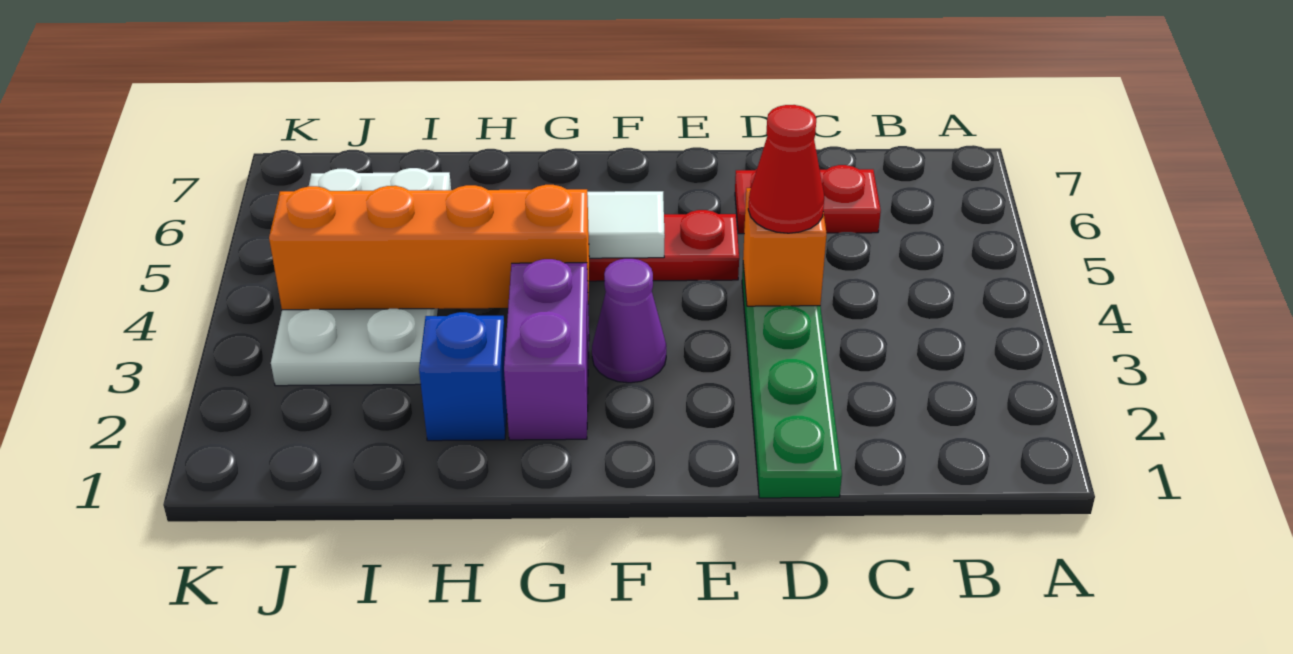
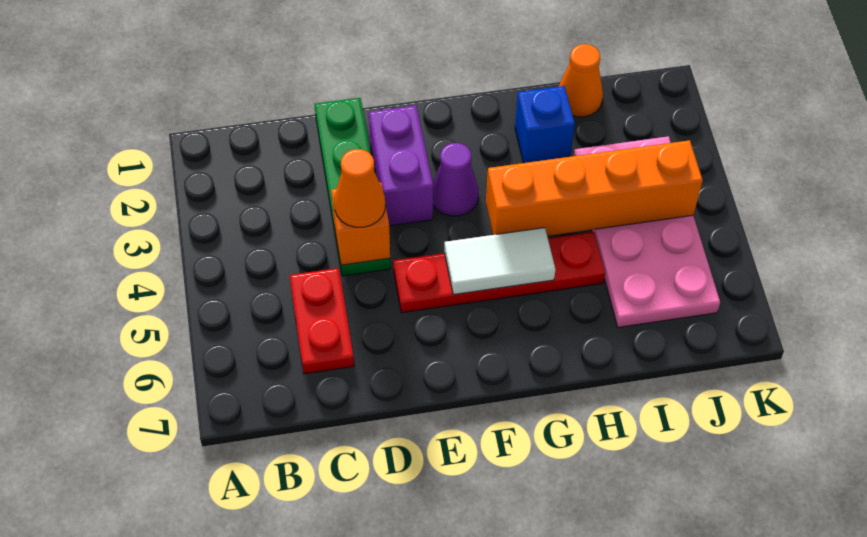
red plate C6:D6 level 1 -> red plate C5:C6 level 1
red cone D4 level 3 -> orange cone D4 level 3
purple brick G2:G3 level 1 -> purple brick E2:E3 level 1
none -> orange cone I1 level 1
white plate I3:J6 level 1 -> pink plate I3:J6 level 1

